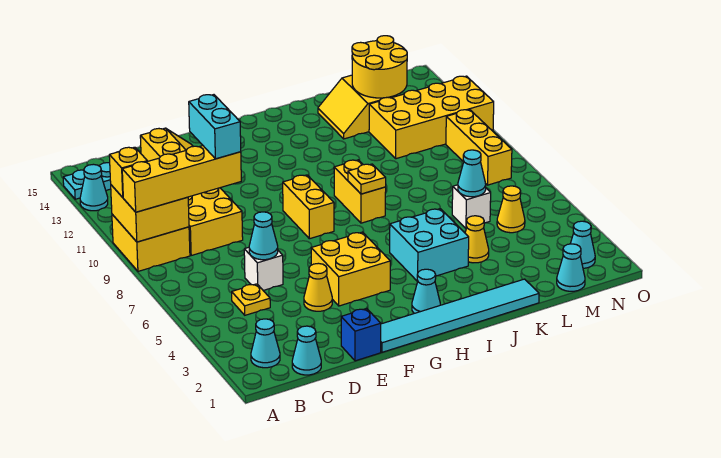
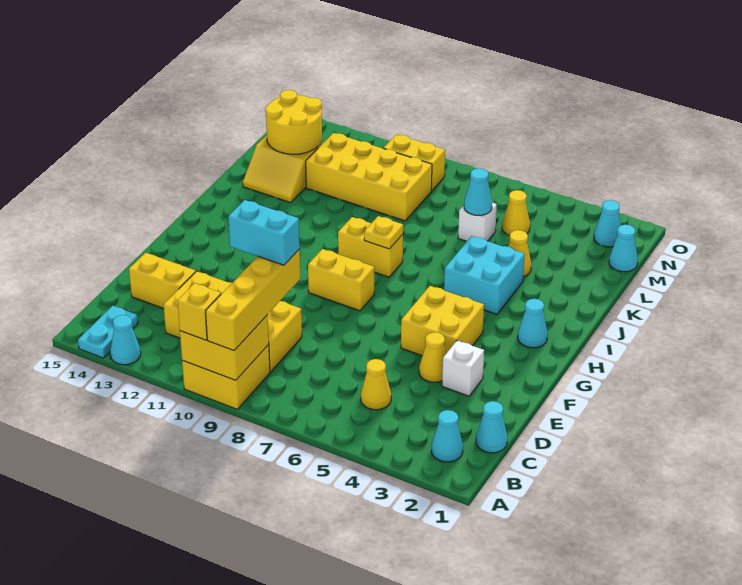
yellow plate C5 level 1 -> yellow cone C5 level 1
white brick D6 level 1 -> white brick E3 level 1
cyan cone D6 level 2 -> none
blue brick E1 level 1 -> none
cyan tile F1:K1 level 1 -> none
yellow brick L11:O12 level 1 -> yellow brick L9:M12 level 1
yellow brick N8:N10 level 1 -> yellow brick N9:N10 level 1

